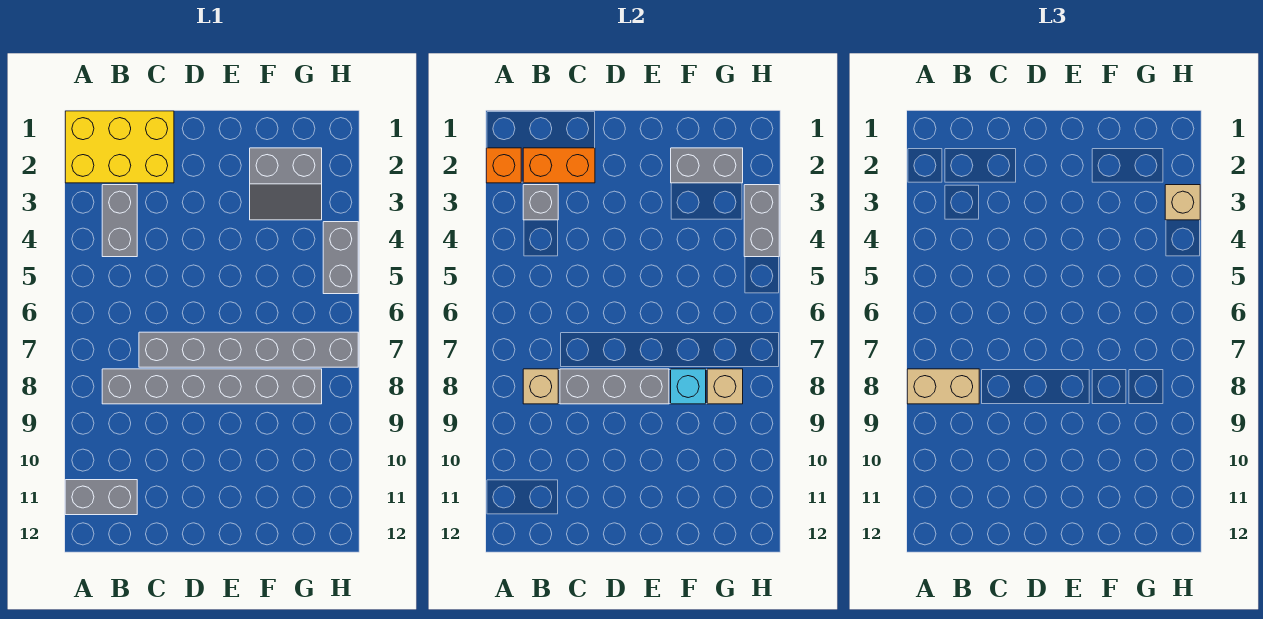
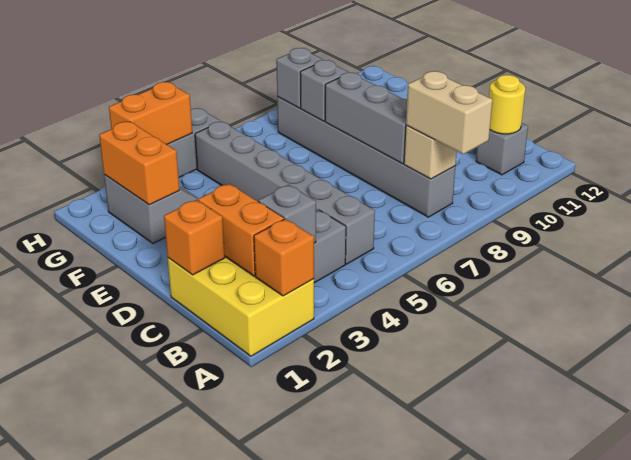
grey brick A11:B11 level 1 -> grey brick B11 level 1
none -> yellow round brick B11 level 2
none -> orange brick C1 level 2
grey brick C7:H7 level 1 -> grey brick B5:G5 level 1
grey brick F2:G2 level 2 -> orange brick F2:G2 level 2
cyan brick F8 level 2 -> grey brick F8 level 2
tan brick G8 level 2 -> grey brick G8 level 2
grey brick H3:H4 level 2 -> orange brick H3:H4 level 2
tan brick H3 level 3 -> none

